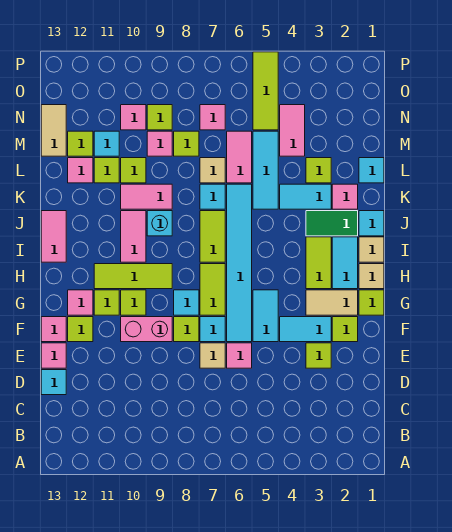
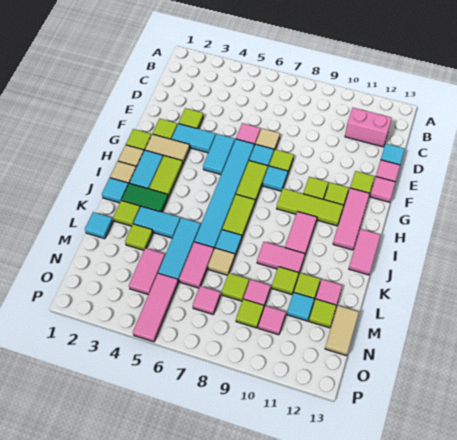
pink brick F9:F10 level 1 -> pink brick C11:C12 level 1
pink tile G12 level 1 -> pink tile G12:I12 level 1
cyan brick J9 level 1 -> none
pink tile K2 level 1 -> lime tile K2 level 1
lime tile N5:P5 level 1 -> pink tile N5:P5 level 1

